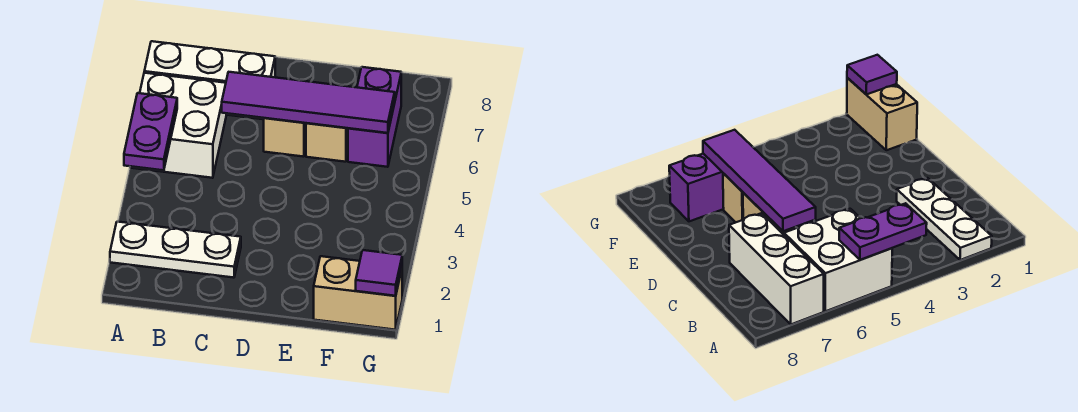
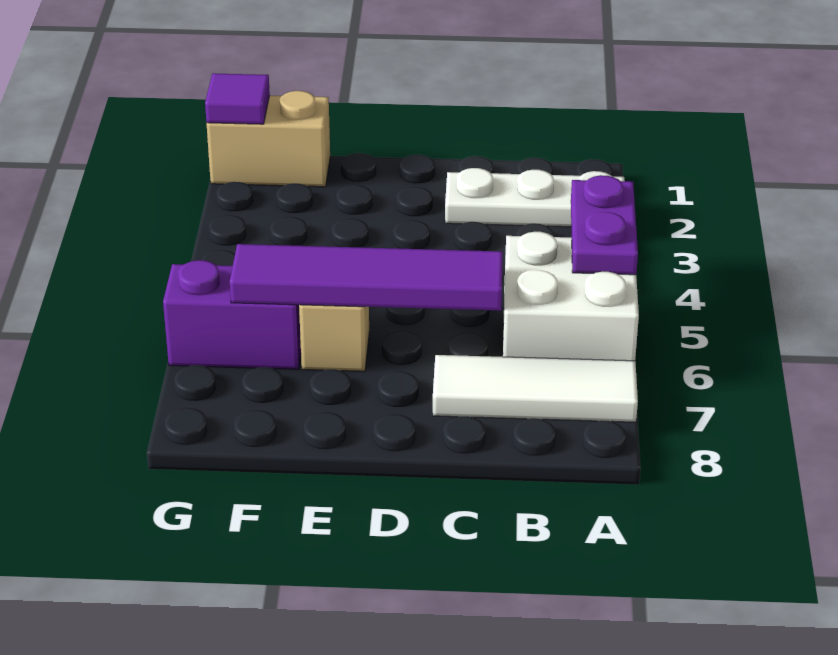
white brick A7:C7 level 1 -> white tile A7:C7 level 1
tan brick D6 level 1 -> none
purple brick F6:F7 level 1 -> purple brick F6:G6 level 1

